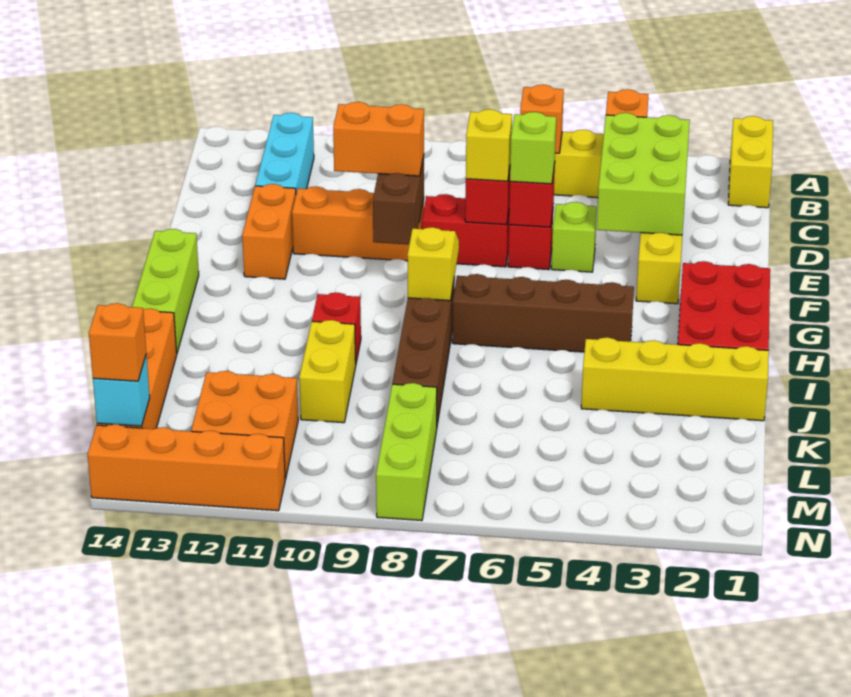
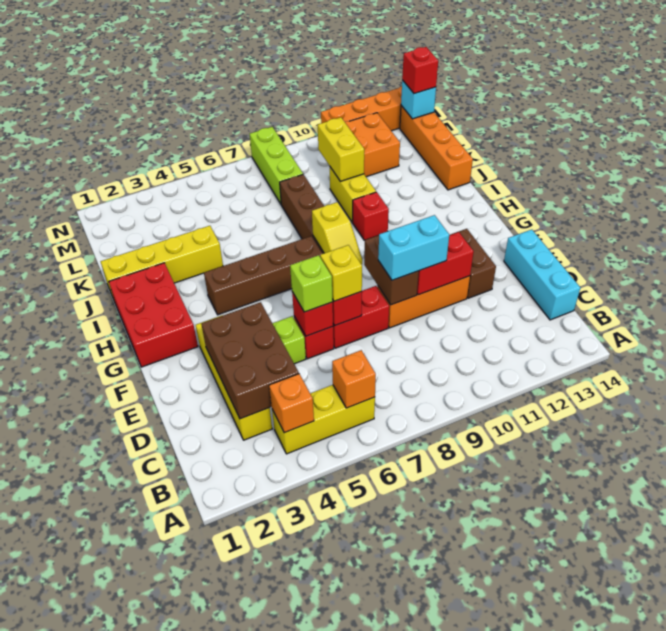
yellow brick A1:B1 level 1 -> yellow brick K10:L10 level 2
cyan brick B12:D12 level 1 -> cyan brick C14:E14 level 1
lime brick C3:E4 level 2 -> brown brick C3:E4 level 2
orange brick E9:E10 level 3 -> cyan brick E9:E10 level 3
none -> red brick E10:E11 level 2
orange brick E12:F12 level 1 -> brown brick E12:F12 level 1
lime brick G14:I14 level 1 -> none
orange brick M14 level 3 -> red brick M14 level 3

